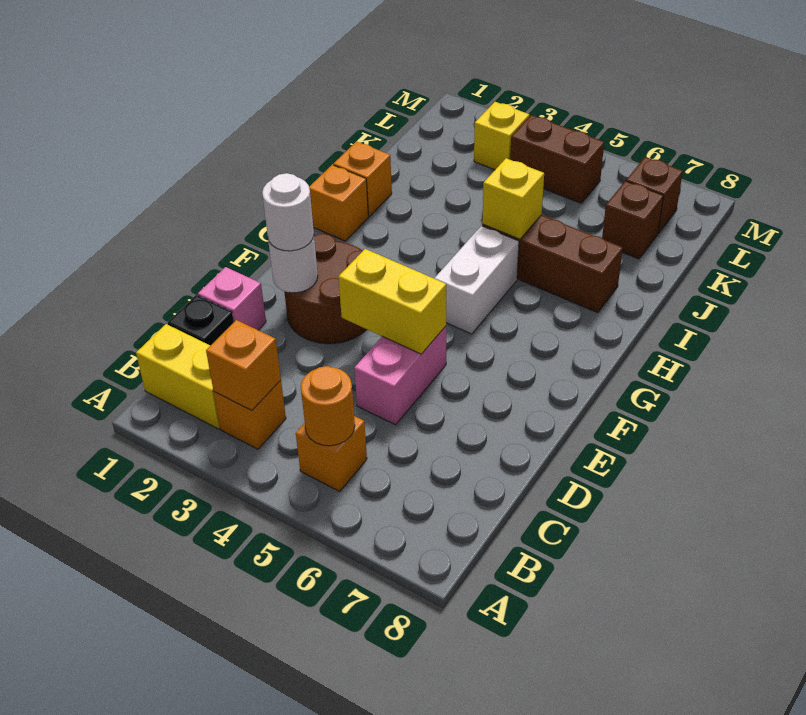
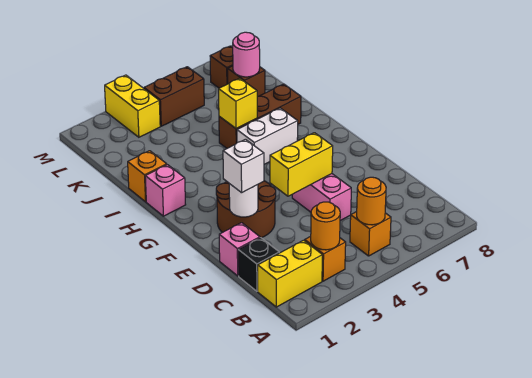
orange brick B3 level 2 -> orange round brick B3 level 2
white round brick E2 level 3 -> white brick E2 level 3
white brick G5:H5 level 1 -> white brick H5:H6 level 1
orange brick H1 level 1 -> pink brick H1 level 1
none -> pink round brick K7 level 2
yellow brick L3 level 1 -> yellow brick L3:M3 level 1

